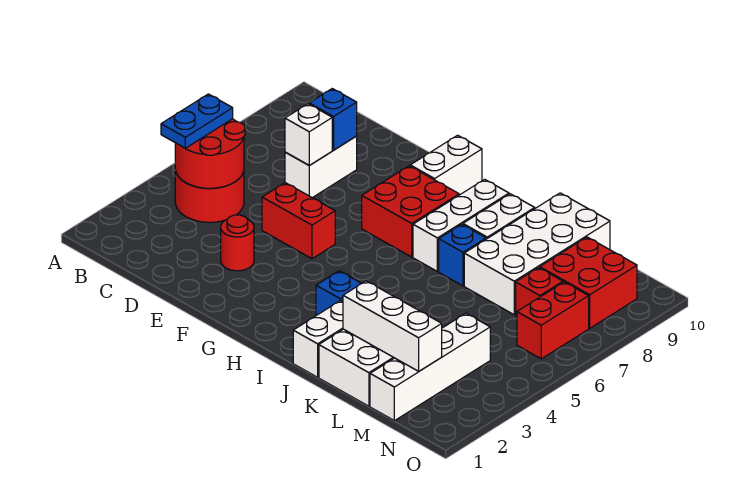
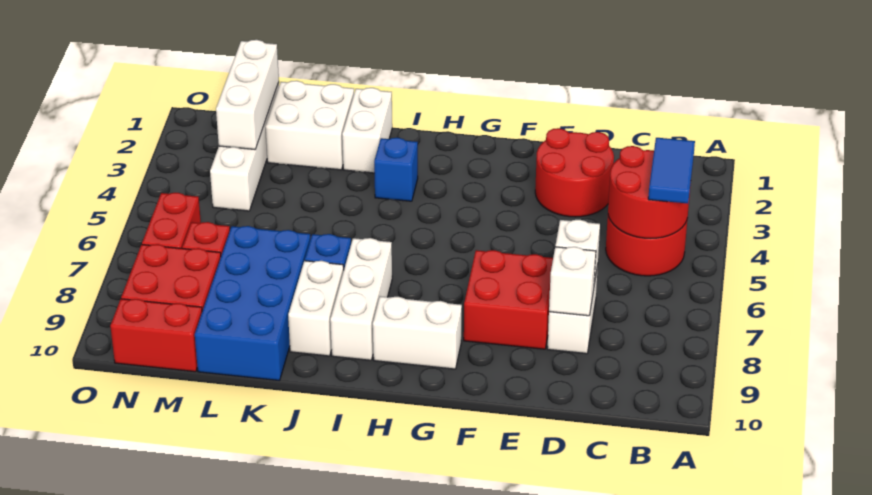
blue plate B4:B5 level 3 -> blue tile B4:B5 level 3
blue brick D8 level 2 -> white brick D8 level 2
red round brick E3 level 1 -> red round brick D2:E3 level 1
red brick E5:F5 level 1 -> red brick M10:N10 level 1
red brick G7:H8 level 1 -> red brick E7:F8 level 1
white brick G9:G10 level 1 -> white brick G9:H9 level 1
white brick K2:M2 level 2 -> white brick M1:M3 level 2
white brick K7:L10 level 1 -> blue brick K7:L10 level 1

